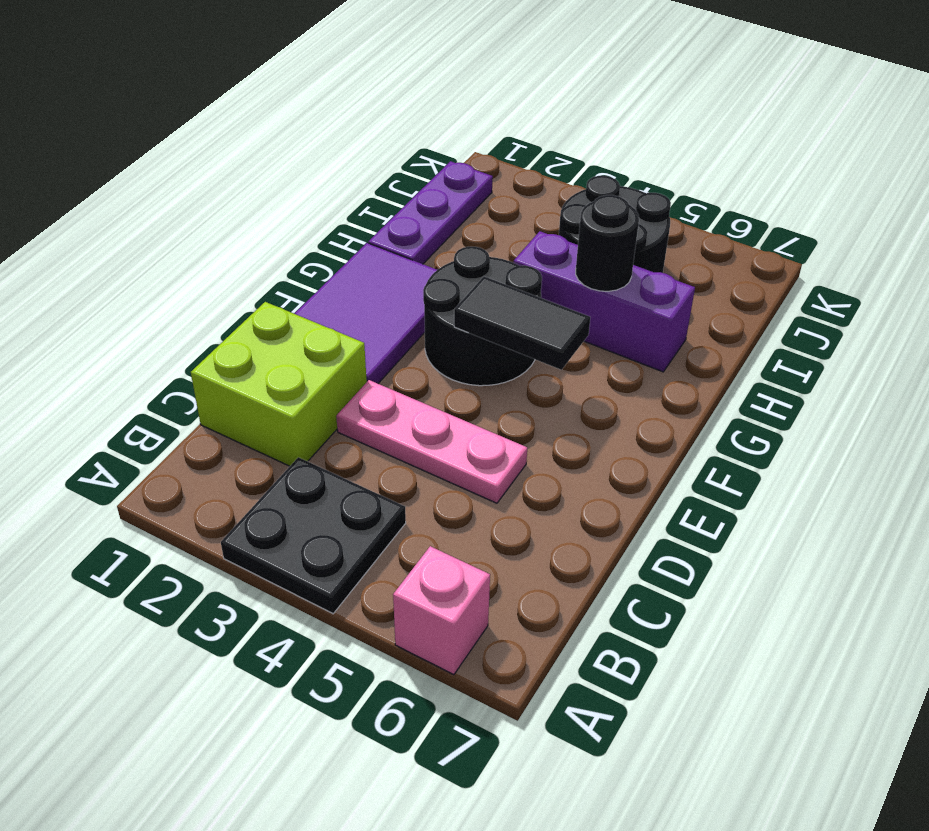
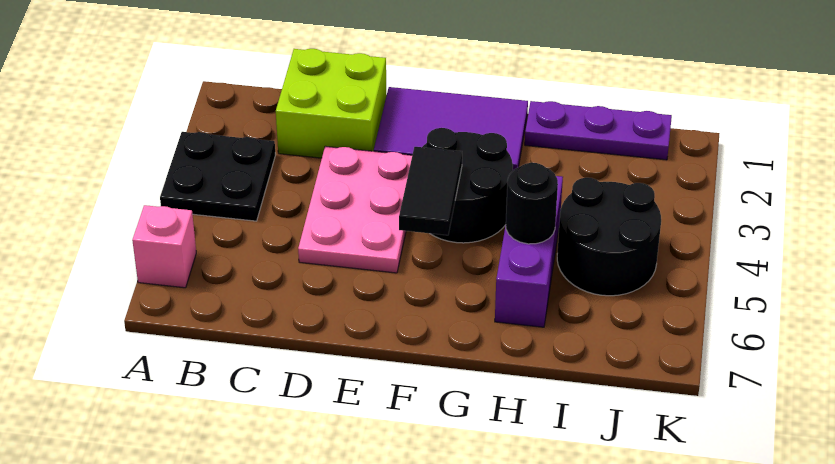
pink plate D3:D5 level 1 -> pink plate D3:E5 level 1

